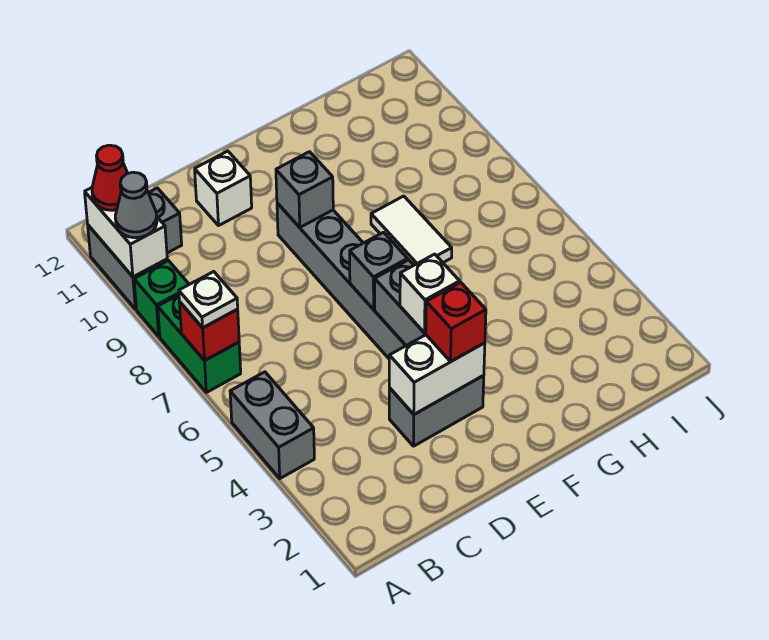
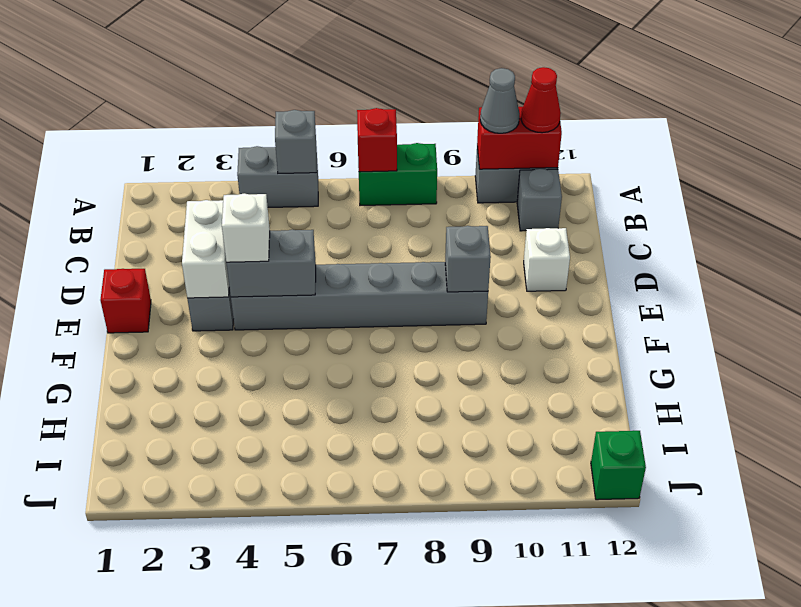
white plate A7 level 3 -> none
green brick A9 level 1 -> green brick J12 level 1
white brick A10:A11 level 2 -> red brick A10:A11 level 2
red brick E3 level 3 -> red brick E1 level 1
grey brick E6 level 2 -> grey brick A5 level 2
white tile G7:G8 level 1 -> none

